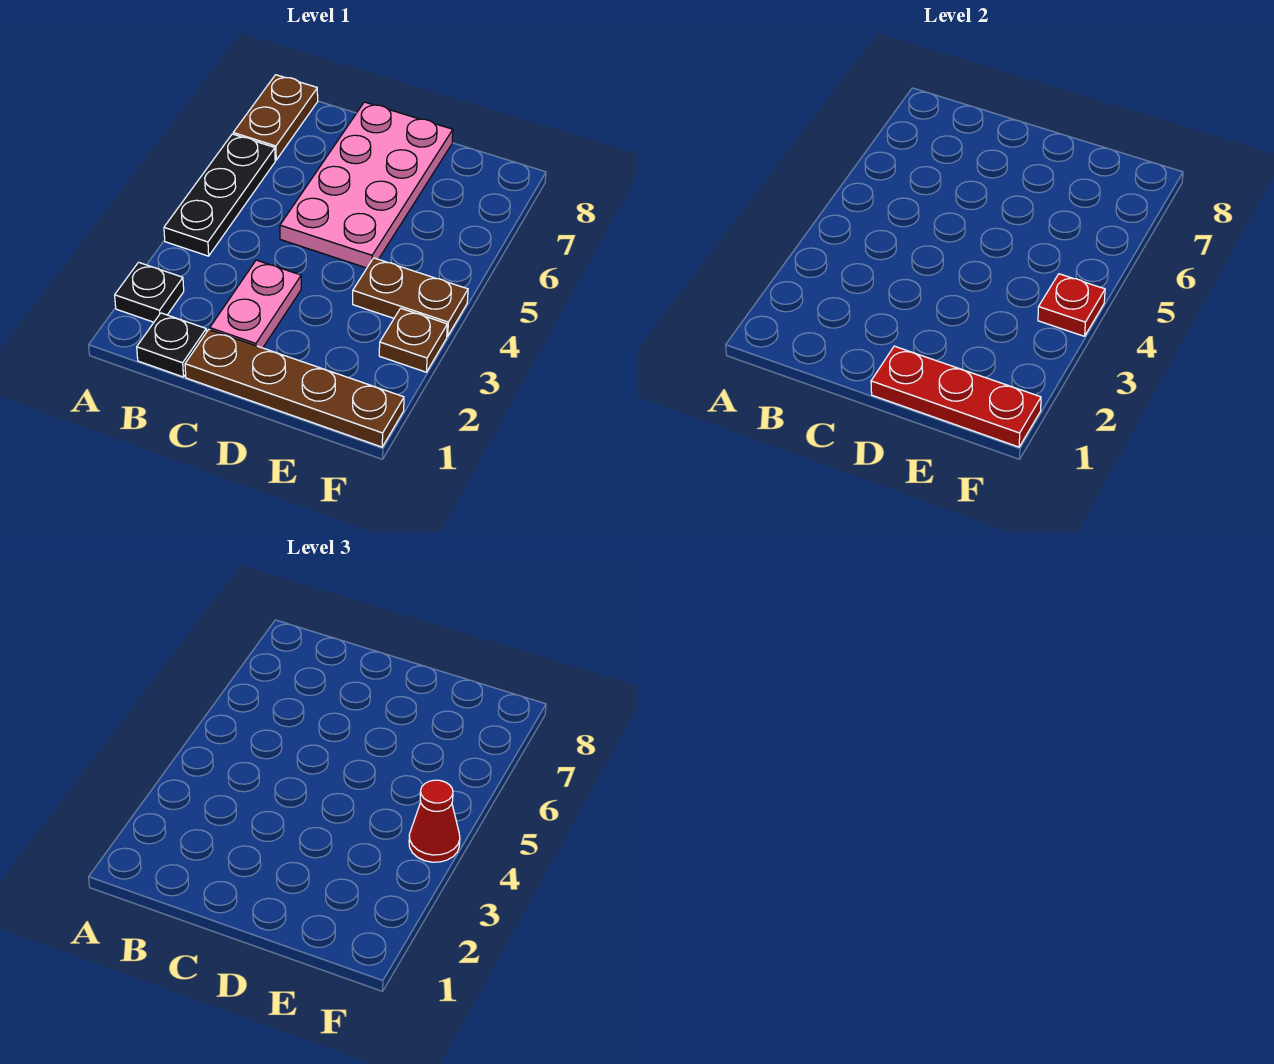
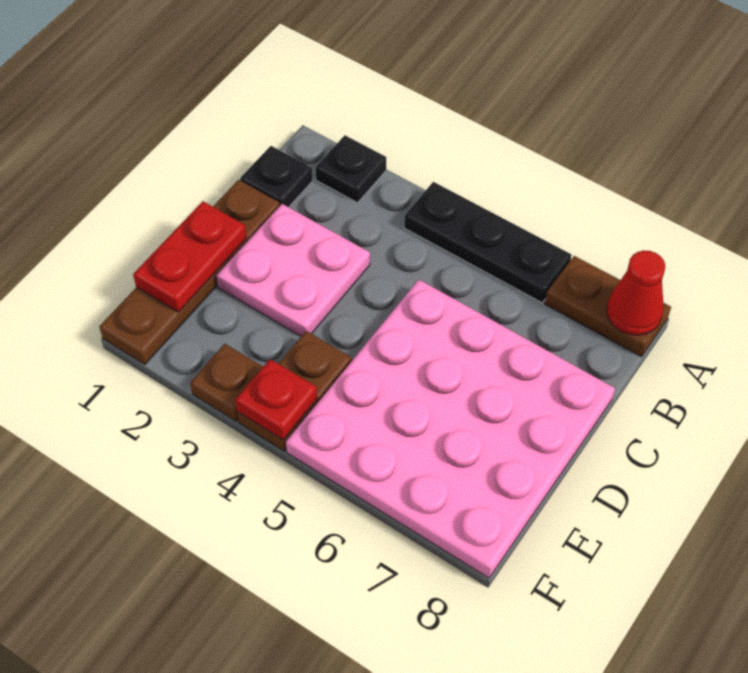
pink plate C2:C3 level 1 -> pink plate C2:D3 level 1
pink plate C5:D8 level 1 -> pink plate C5:F8 level 1
red plate D1:F1 level 2 -> red plate D1:E1 level 2
red cone F4 level 3 -> red cone A8 level 2

